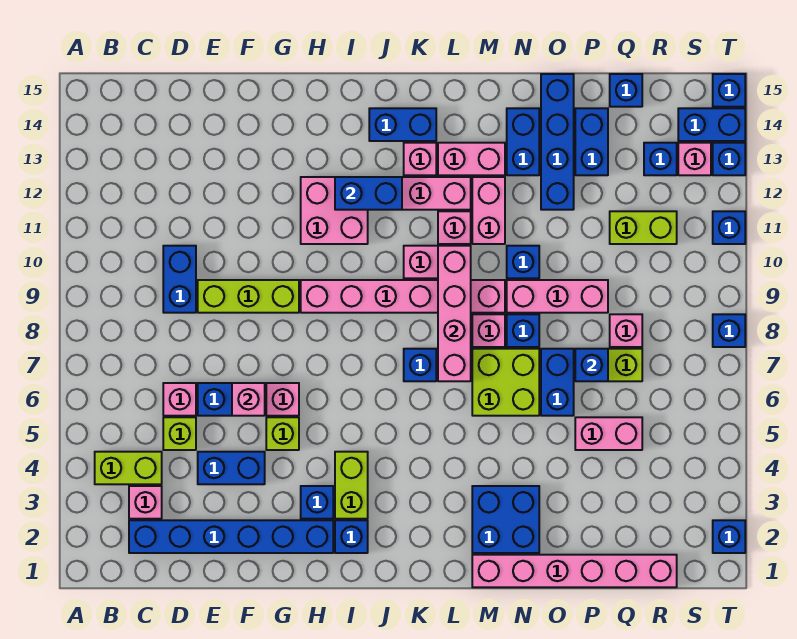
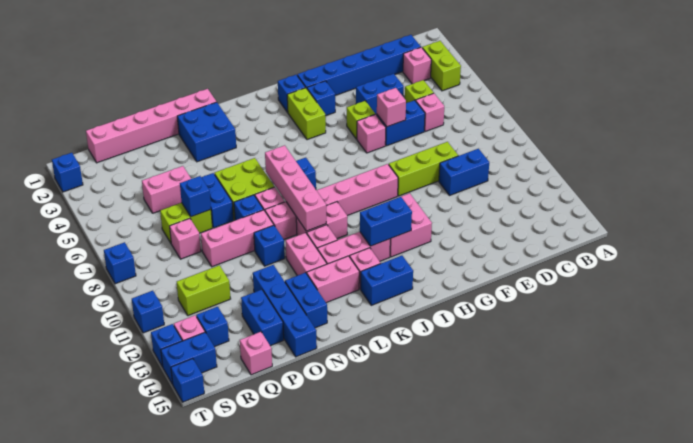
lime brick B4:C4 level 1 -> lime brick B3:B4 level 1
blue brick D9:D10 level 1 -> blue brick D10:E10 level 1
blue brick Q15 level 1 -> pink brick Q15 level 1

